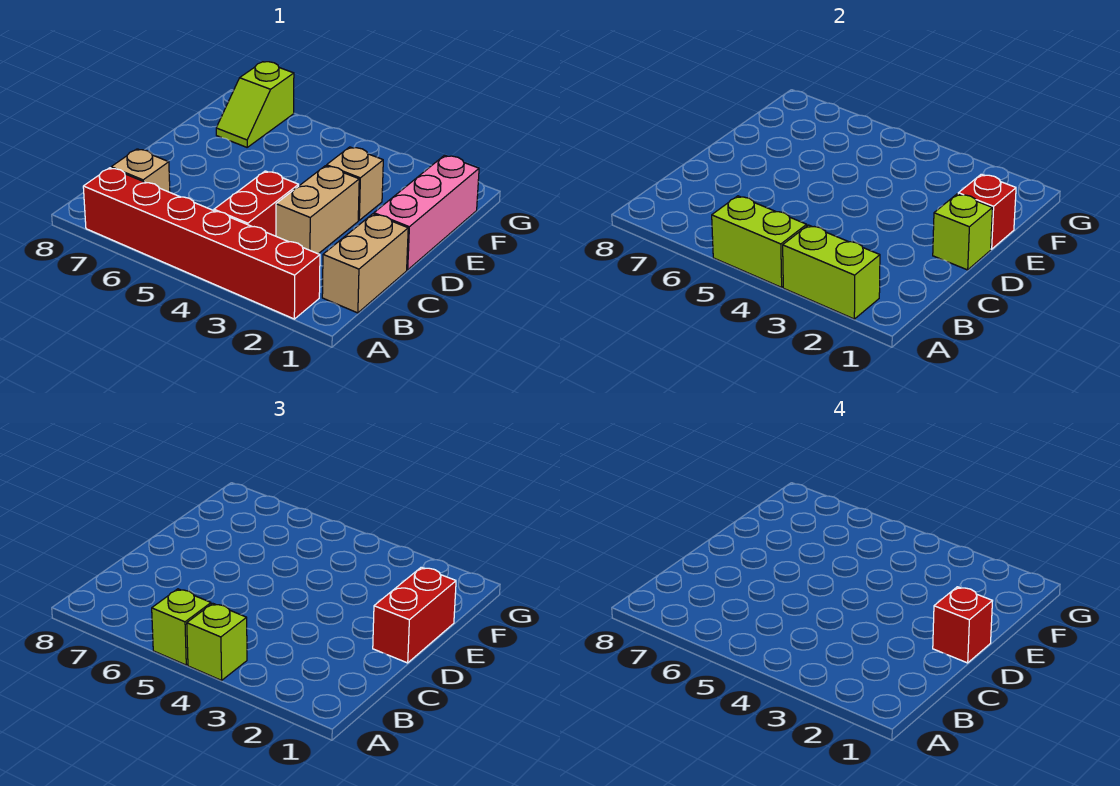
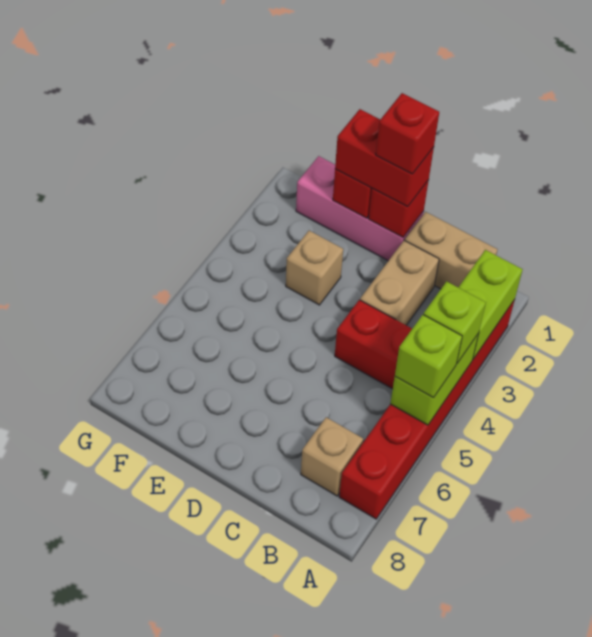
tan brick C3:D3 level 1 -> tan brick C2:C3 level 1
lime brick D1 level 2 -> red brick D1 level 2
lime slope F7:G7 level 1 top G -> none

